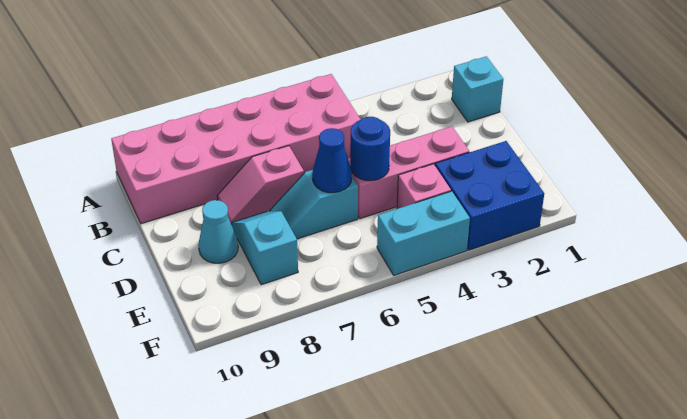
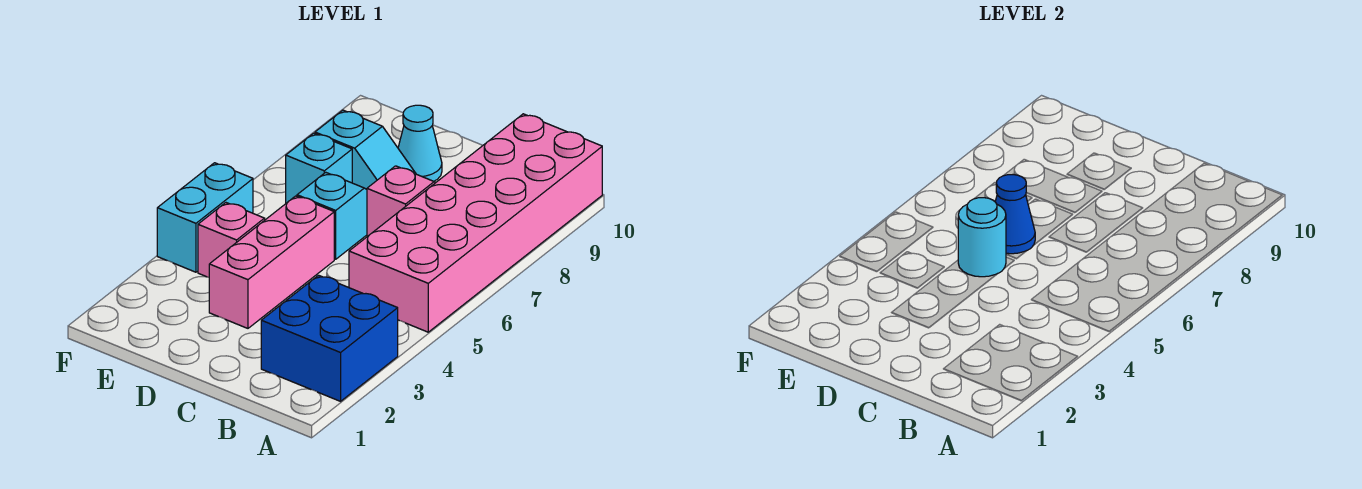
cyan brick B1 level 1 -> cyan brick E7 level 1
blue round brick D5 level 2 -> cyan round brick D5 level 2
blue brick E2:F3 level 1 -> blue brick A2:B3 level 1

